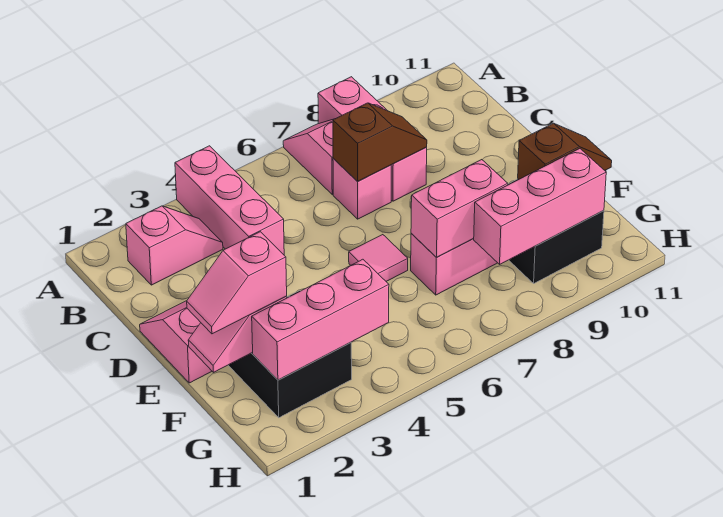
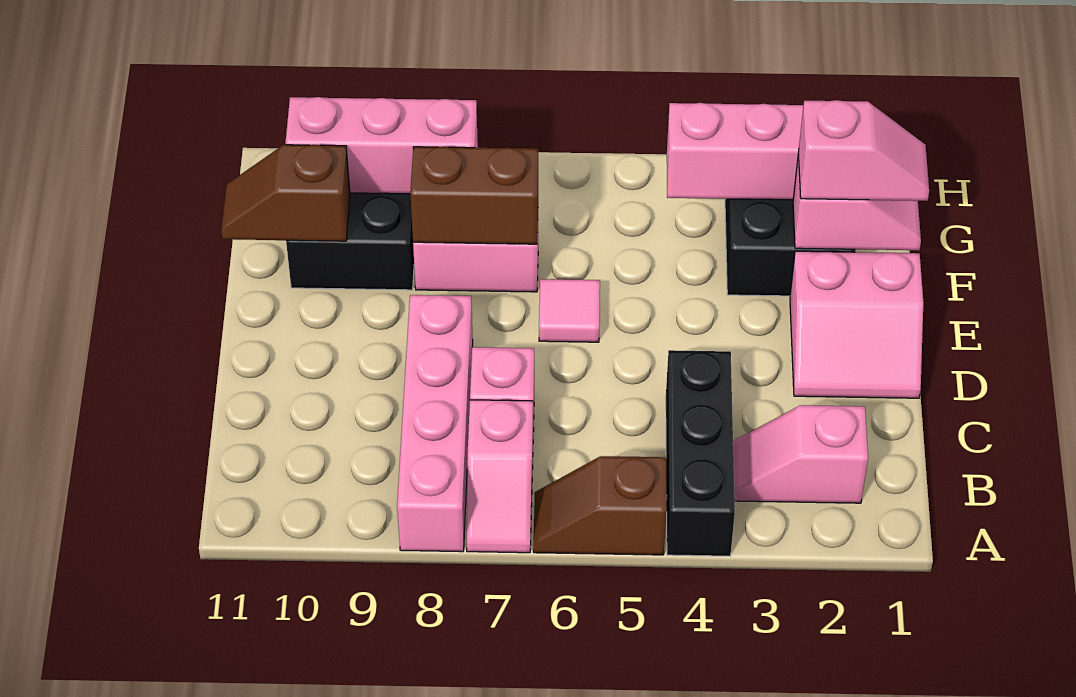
pink brick A4:C4 level 1 -> black brick A4:C4 level 1
pink brick A8:C8 level 1 -> pink brick A8:D8 level 1
brown slope C7:C8 level 2 top 7 -> brown slope A5:A6 level 1 top 5
pink brick F7:F8 level 2 -> brown brick F7:F8 level 2

